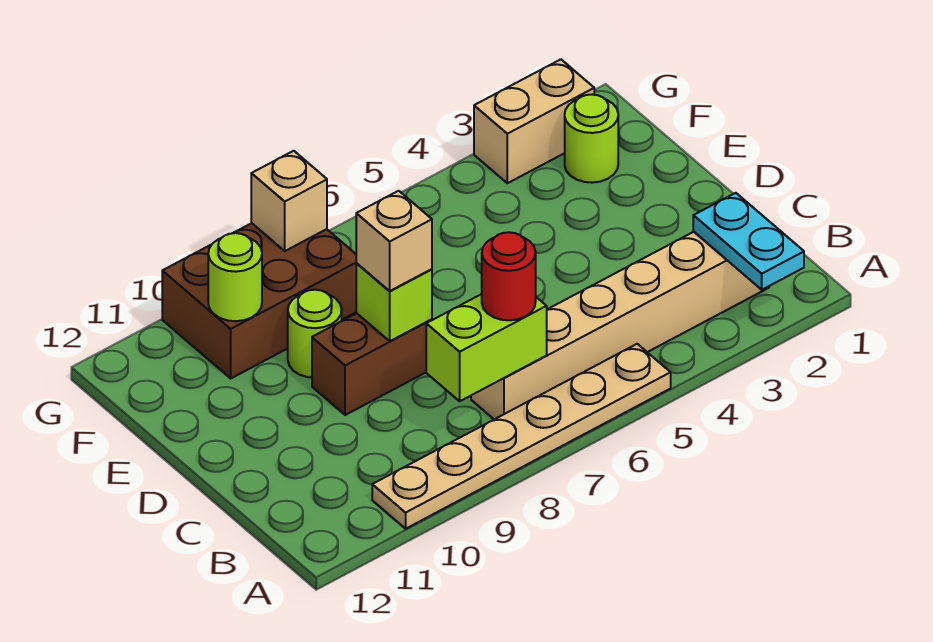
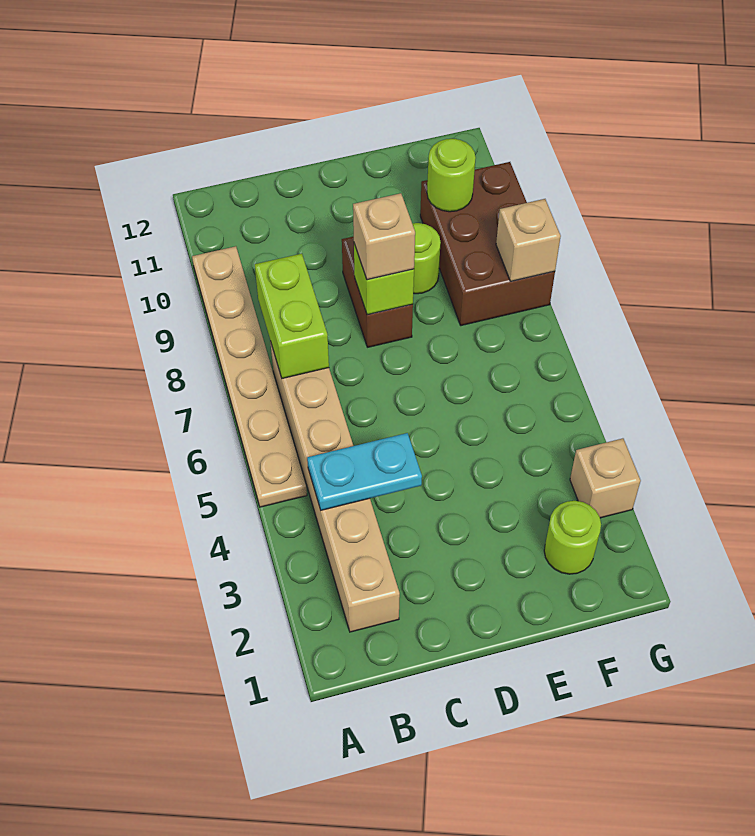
cyan plate A2:B2 level 2 -> cyan plate B4:C4 level 2
red round brick B7 level 3 -> none
tan brick G2:G3 level 1 -> tan brick G3 level 1

